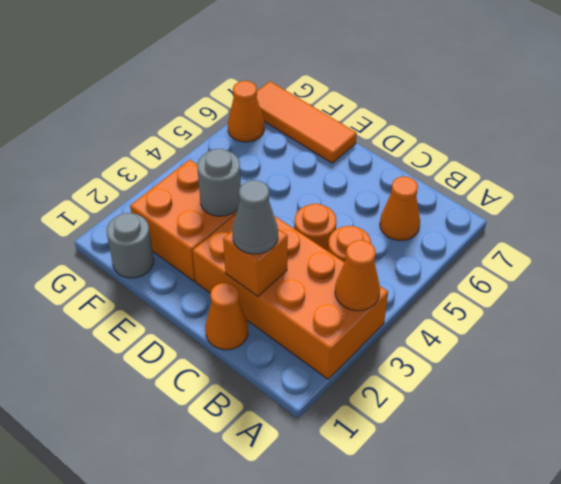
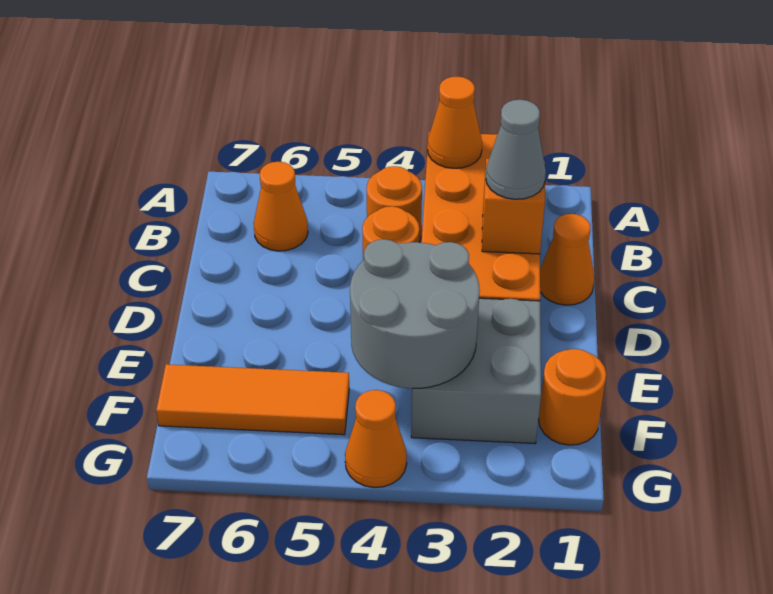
orange brick E2:F3 level 1 -> grey brick E2:F3 level 1
grey round brick E3 level 2 -> grey round brick E3:F4 level 2
orange tile E7:G7 level 1 -> orange tile F5:F7 level 1
grey round brick F1 level 1 -> orange round brick F1 level 1
orange cone G6 level 1 -> orange cone G4 level 1

